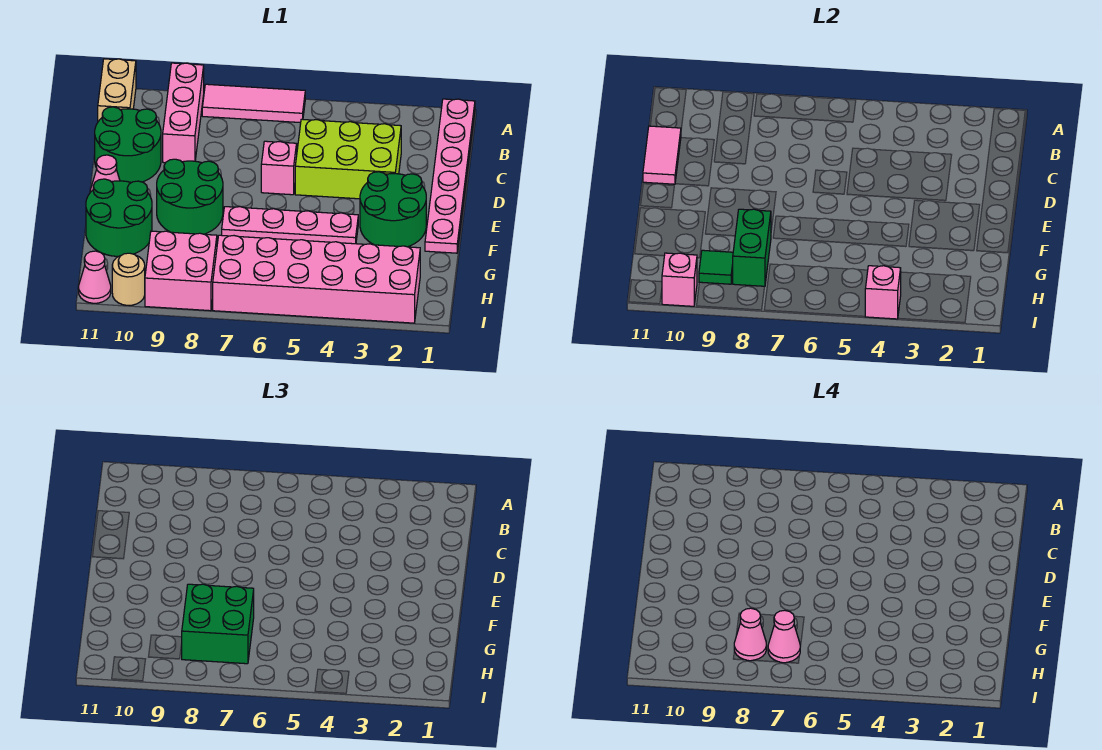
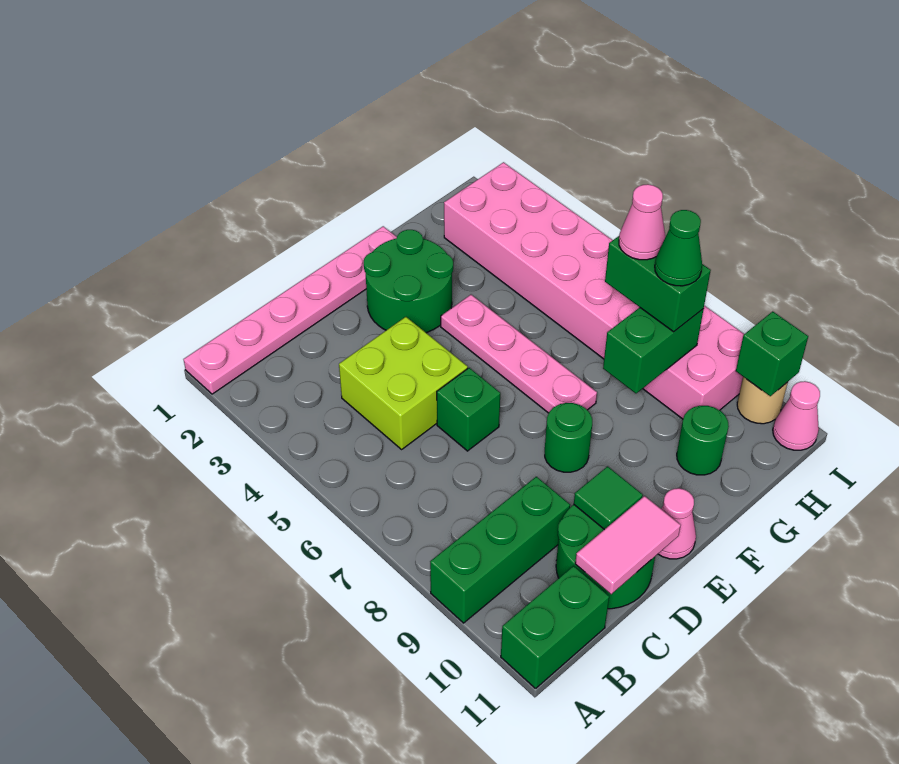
pink tile A6:A8 level 1 -> none
pink brick A9:C9 level 1 -> green brick A9:C9 level 1
tan brick A11:B11 level 1 -> green brick A11:B11 level 1
lime brick C3:D5 level 1 -> lime brick C4:D5 level 1
pink brick D6 level 1 -> green brick D6 level 1
green round brick E8:F9 level 1 -> green round brick E8 level 1
green round brick F10:G11 level 1 -> green round brick G10 level 1
green brick G7:H8 level 3 -> green brick H7:H8 level 3
pink cone H8 level 4 -> green cone H8 level 4
green tile H9 level 2 -> green tile D10 level 2
pink brick I4 level 2 -> none
pink brick I10 level 2 -> green brick I10 level 2

